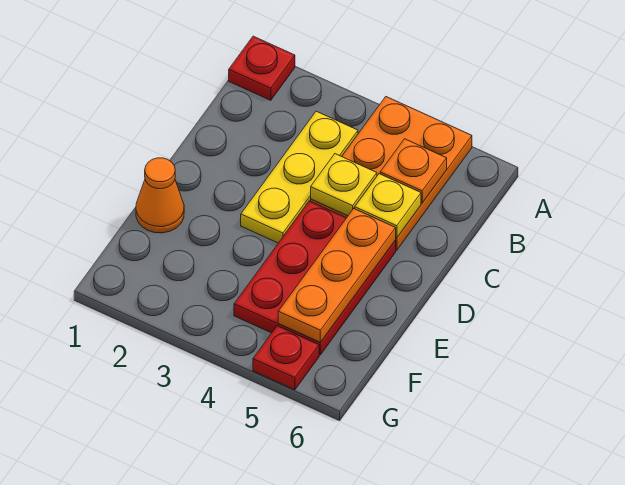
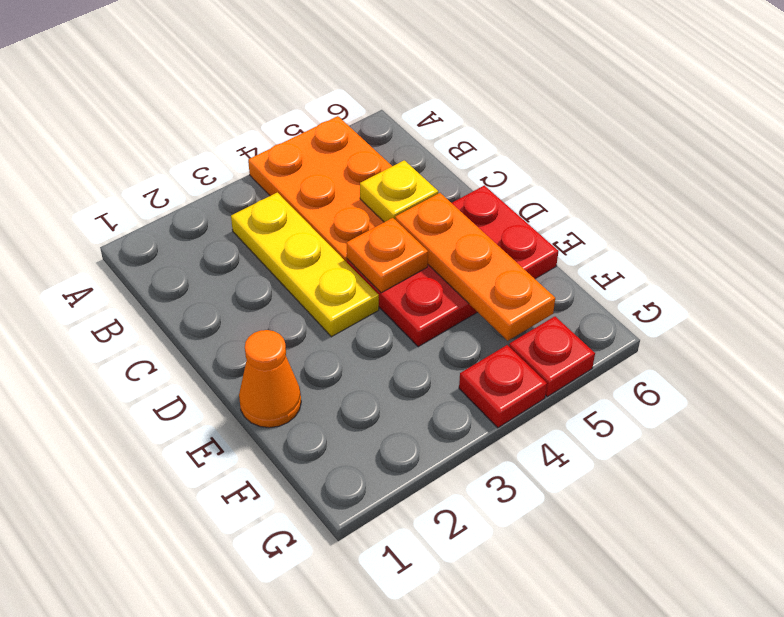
red plate A1 level 1 -> red plate G4 level 1
orange plate B5 level 2 -> orange plate D4 level 2
yellow plate C4 level 2 -> none
red plate D4:F5 level 1 -> red plate D4:E6 level 1

